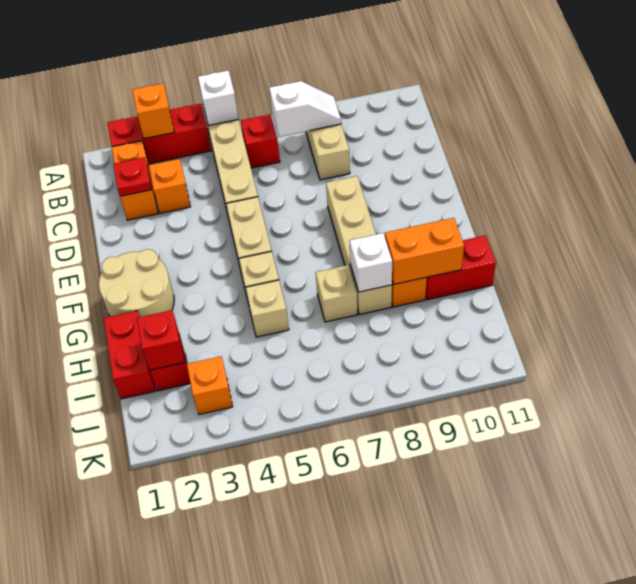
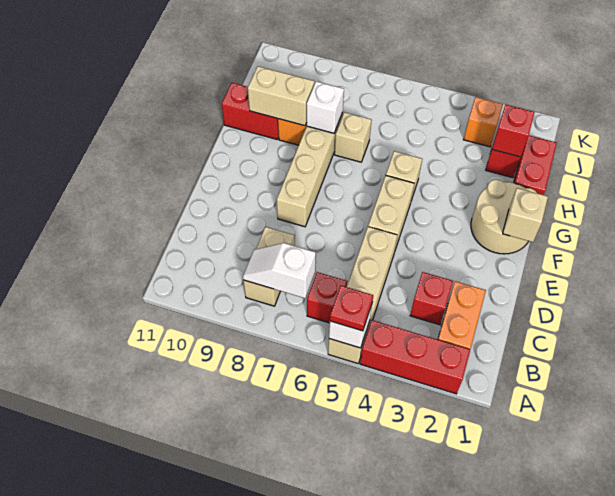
orange brick A3 level 2 -> none
red plate C2 level 2 -> red plate A5 level 3
orange brick C3 level 1 -> red brick C3 level 1
tan brick H5 level 1 -> tan brick F1 level 2
orange brick H9:H10 level 2 -> tan brick H9:H10 level 2

